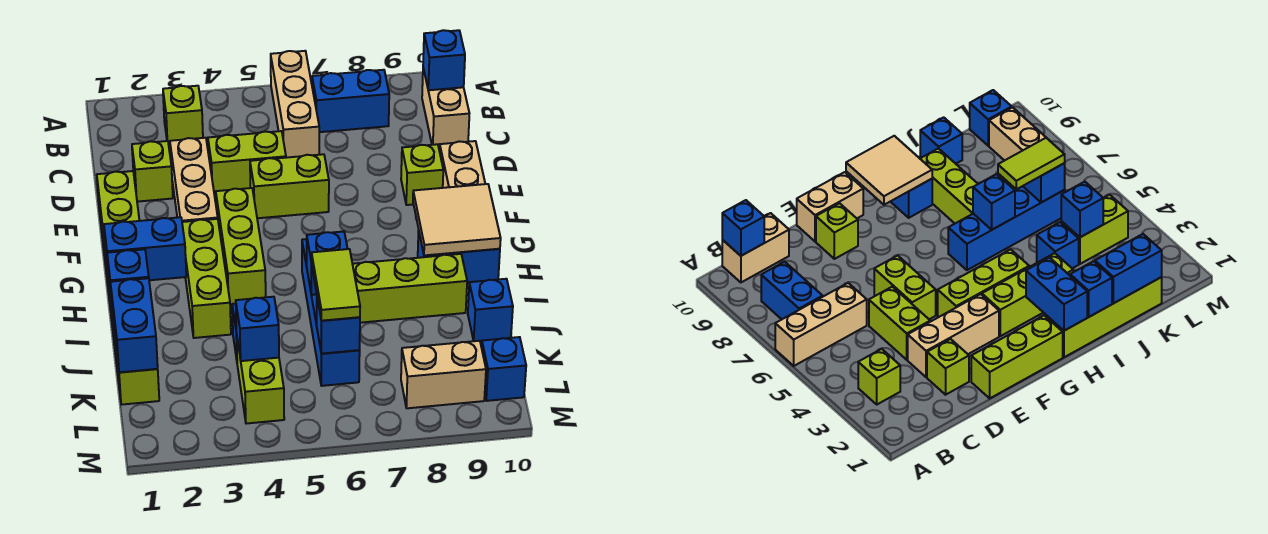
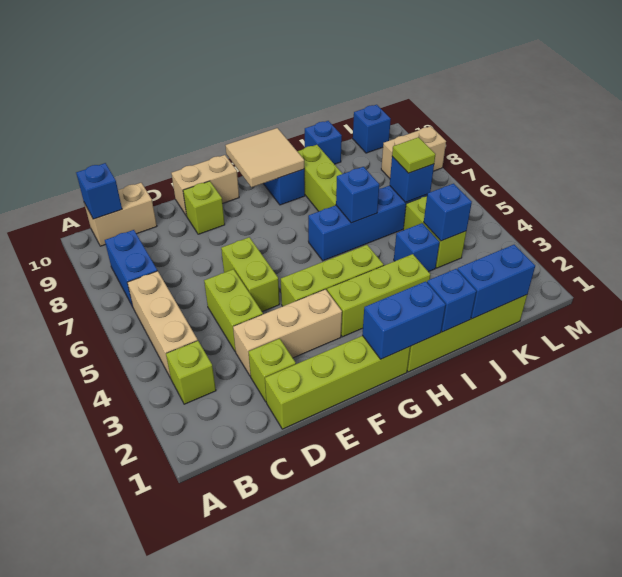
tan brick A6:C6 level 1 -> tan brick B4:B6 level 1
lime brick E1:G1 level 1 -> lime brick D1:G1 level 1
blue brick H1:H2 level 2 -> blue brick G1:H1 level 2
lime tile J6:K6 level 3 -> lime tile K6 level 3
lime brick K4:L4 level 1 -> lime brick K4:K5 level 1
tan brick L8:L9 level 1 -> tan brick L8:M8 level 1

